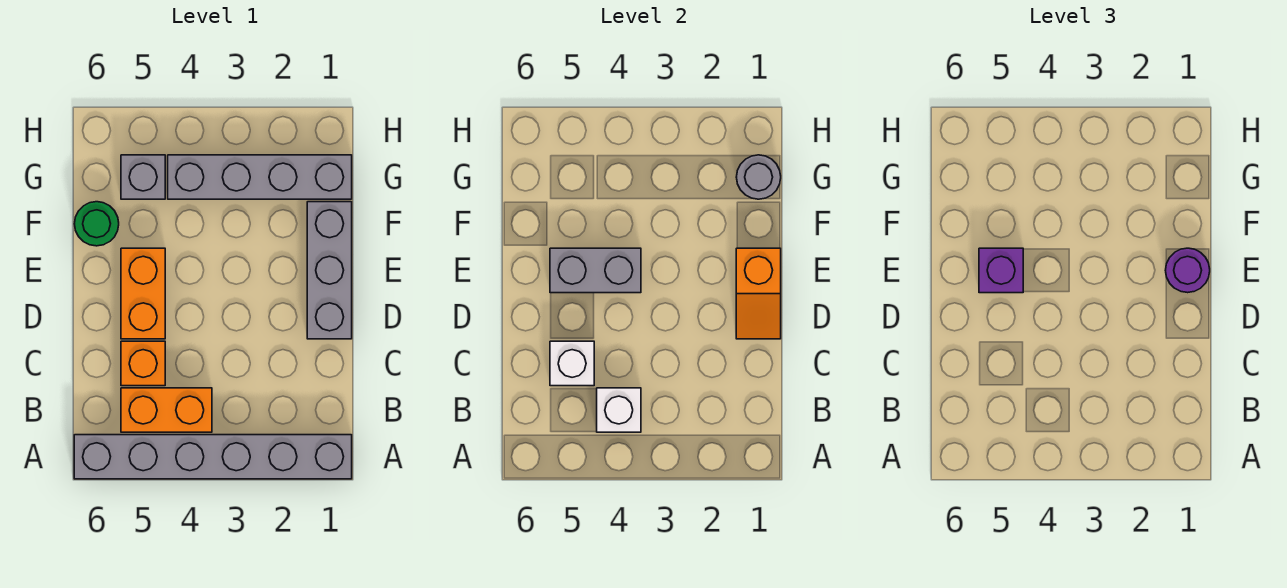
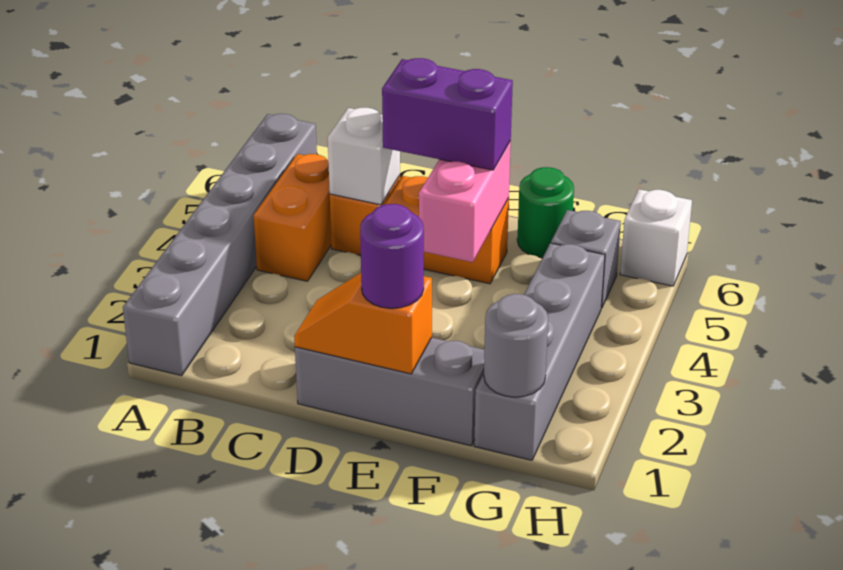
white brick B4 level 2 -> white brick H6 level 1
grey brick E4:E5 level 2 -> pink brick E4:E5 level 2
purple brick E5 level 3 -> purple brick D5:E5 level 3

